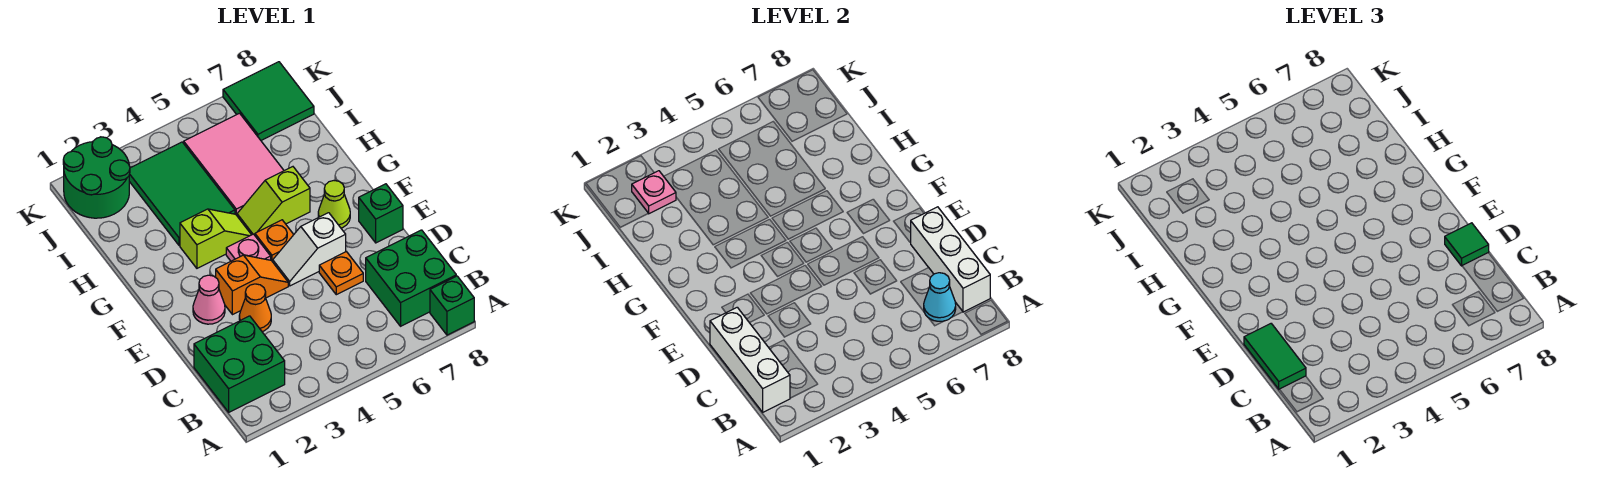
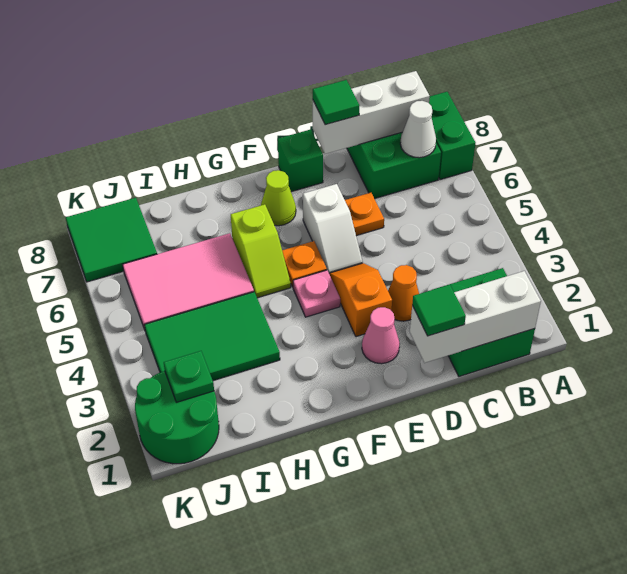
green brick A8 level 1 -> green brick A7:A8 level 1
cyan cone B7 level 2 -> white cone B7 level 2
green tile C1:D1 level 3 -> green tile D1 level 3
lime slope G3:G4 level 1 top 3 -> none
pink plate J2 level 2 -> green plate J2 level 2

